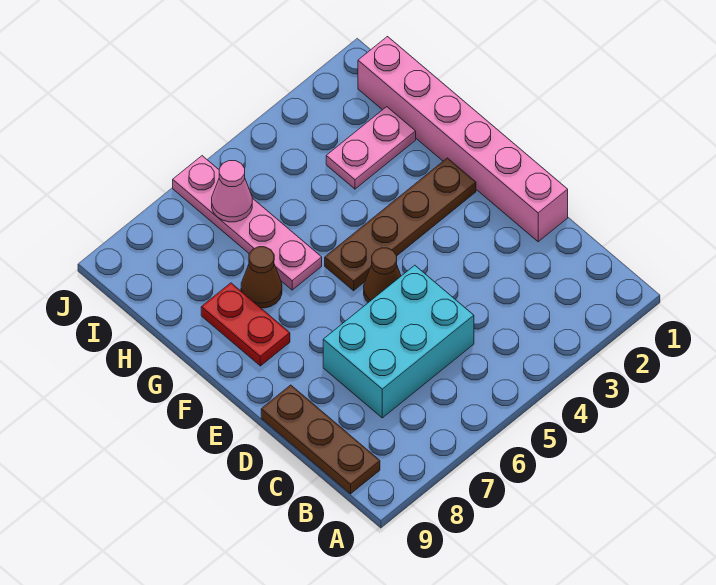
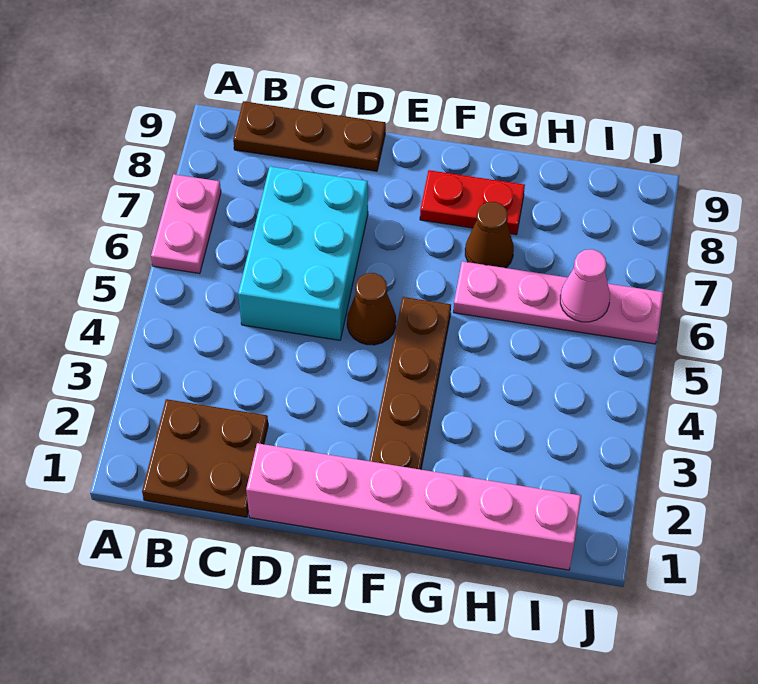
none -> brown plate B1:C2 level 1
pink plate H2:H3 level 1 -> pink plate A6:A7 level 1

